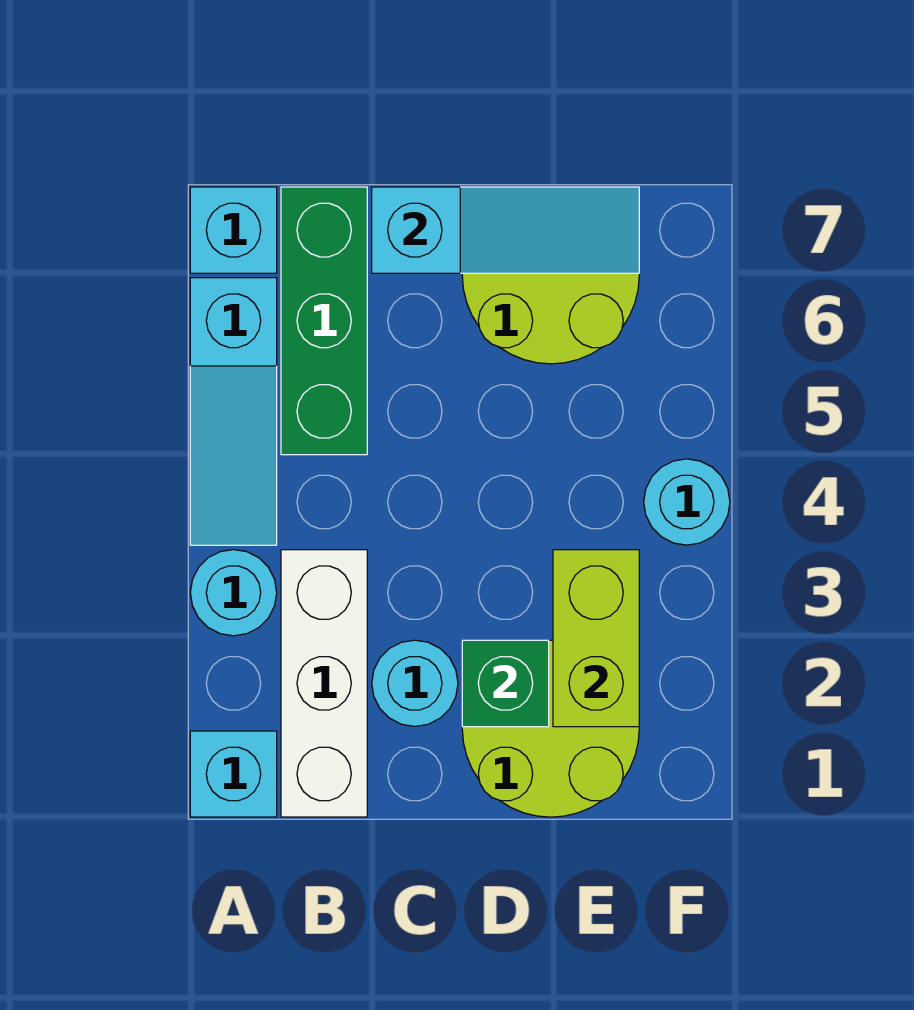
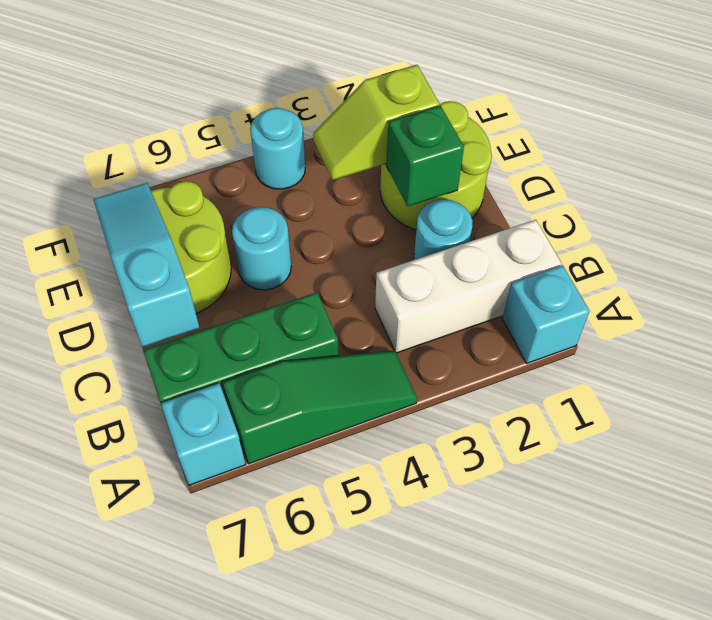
cyan round brick A3 level 1 -> cyan round brick D5 level 1
cyan slope A4:A6 level 1 top 6 -> green slope A4:A6 level 1 top 6
lime brick E2:E3 level 2 -> lime slope E2:E3 level 2 top 2

